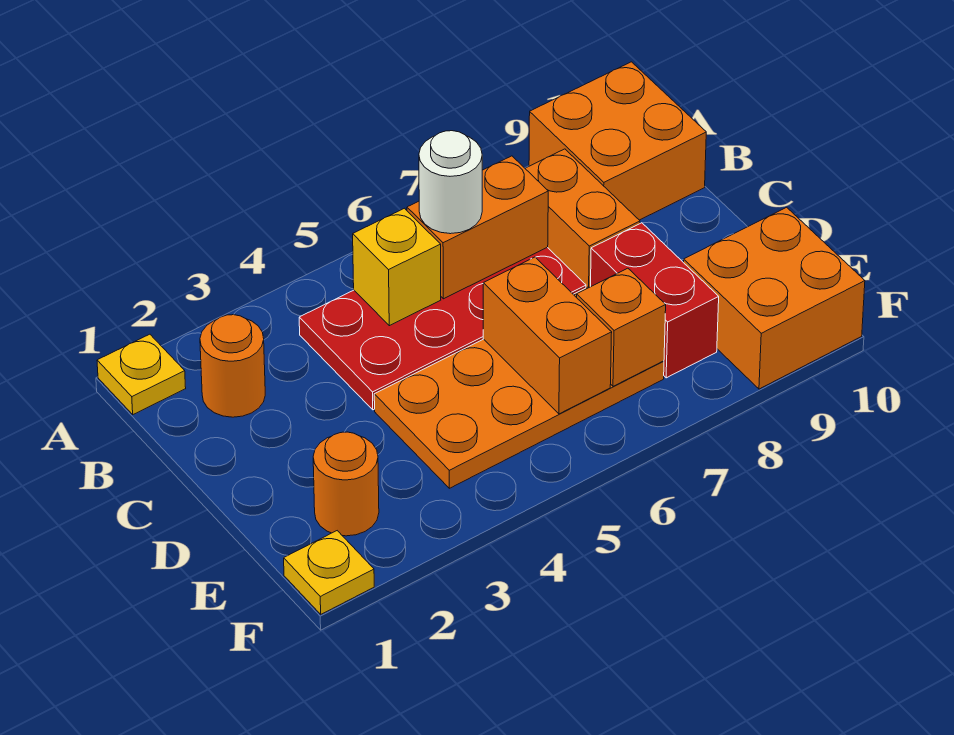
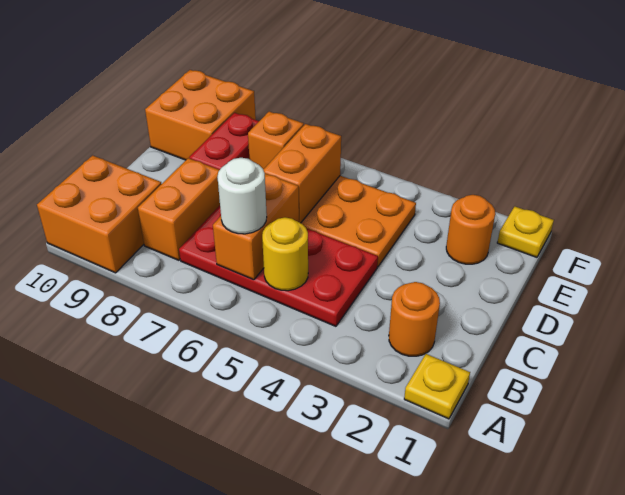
yellow brick B5 level 2 -> yellow round brick B5 level 2
orange brick B6:B7 level 2 -> orange brick B6:C6 level 2

